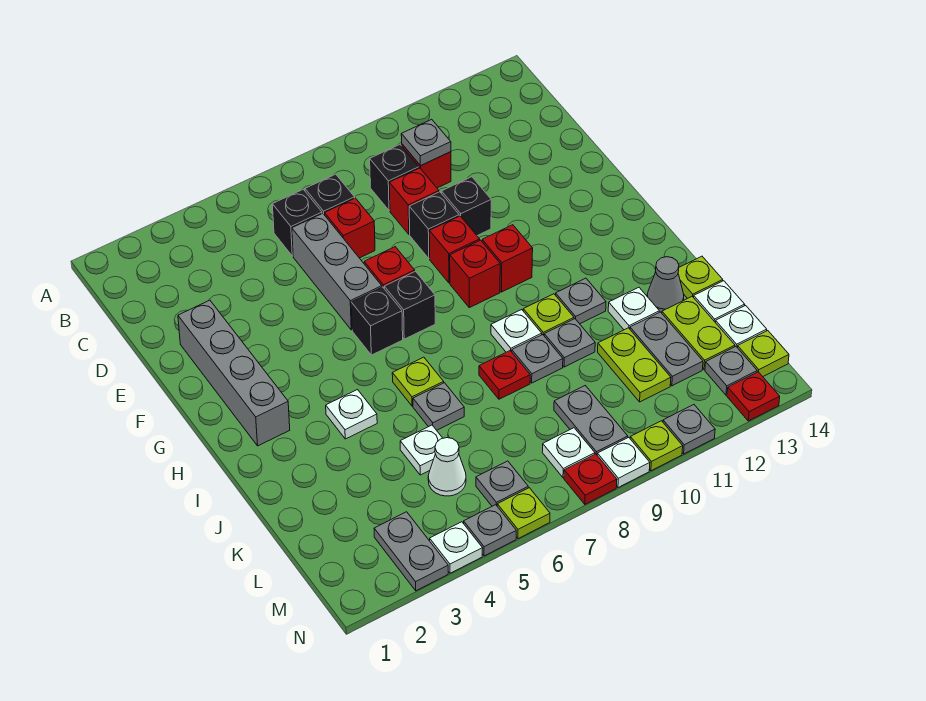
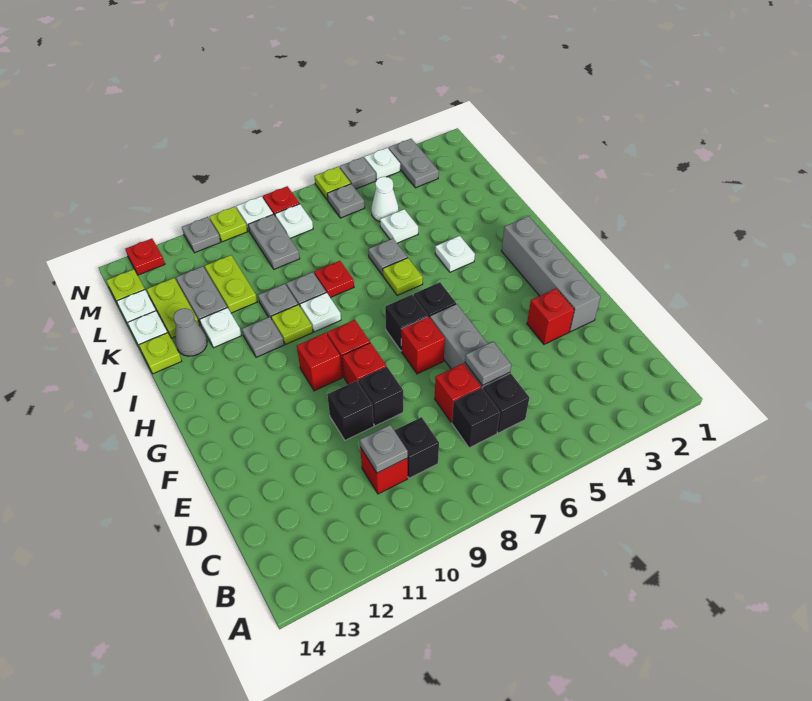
red brick D9 level 1 -> red brick E3 level 1
grey plate M13 level 1 -> grey plate D6 level 2

